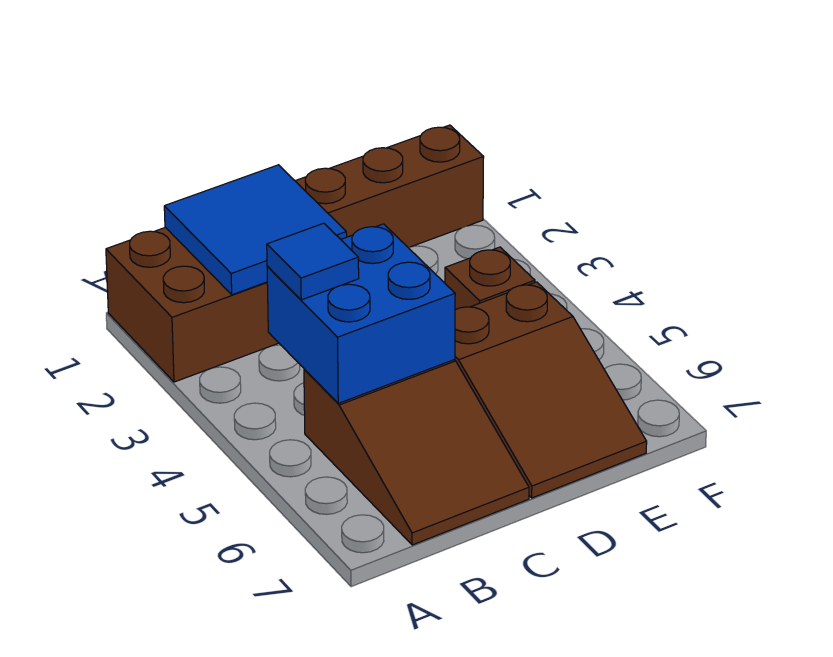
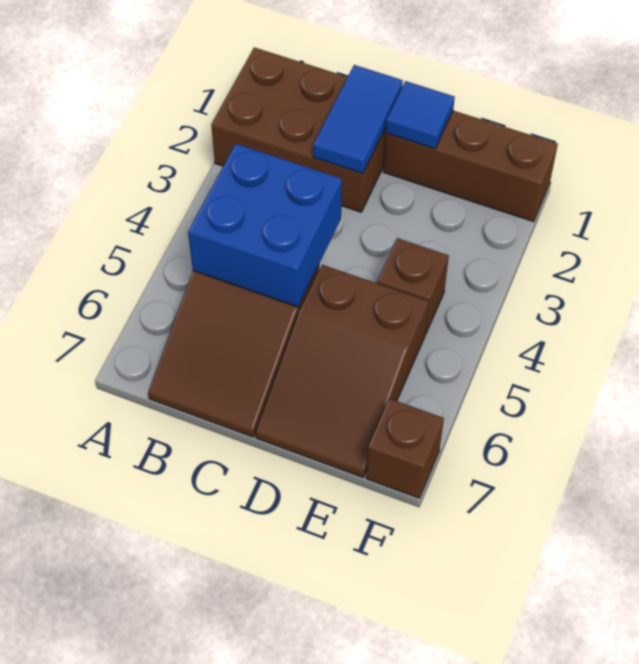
blue tile B1:C2 level 2 -> blue tile C1:C2 level 2
blue tile B4 level 3 -> blue tile D1 level 2
none -> brown brick F7 level 1

